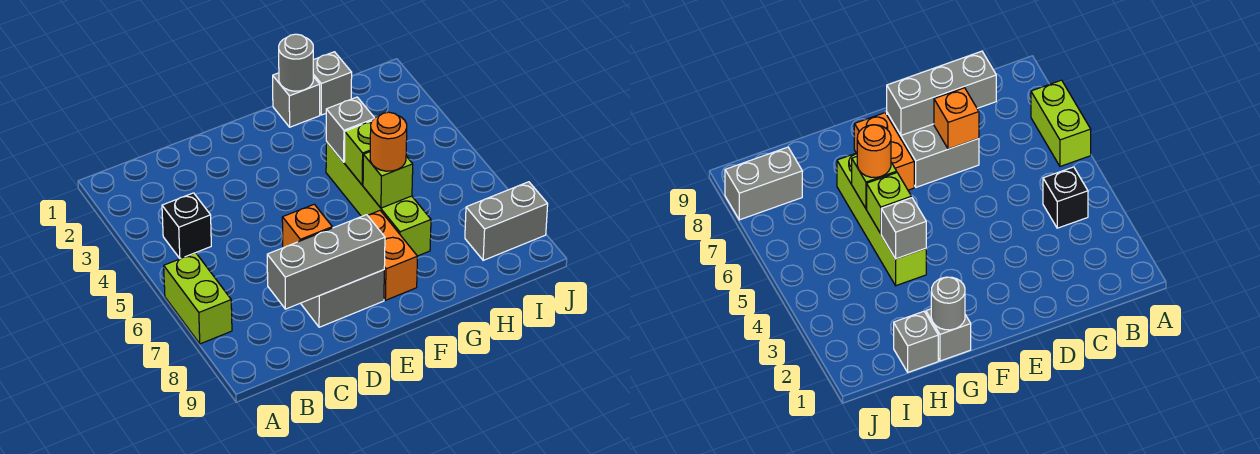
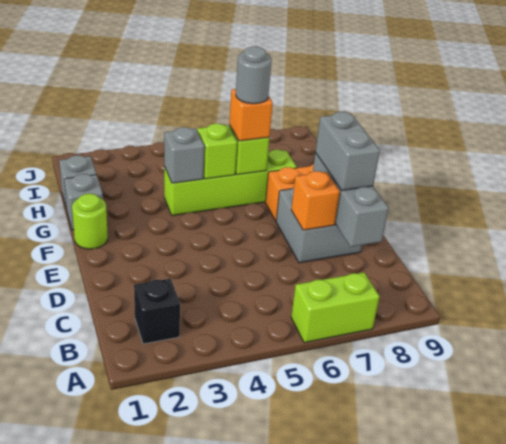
black brick B4 level 1 -> black brick B2 level 1
none -> lime round brick F1 level 1
grey round brick G1 level 2 -> grey round brick G6 level 4
orange round brick G6 level 3 -> orange brick G6 level 3
grey brick I8:J8 level 1 -> grey brick D8:E8 level 3

